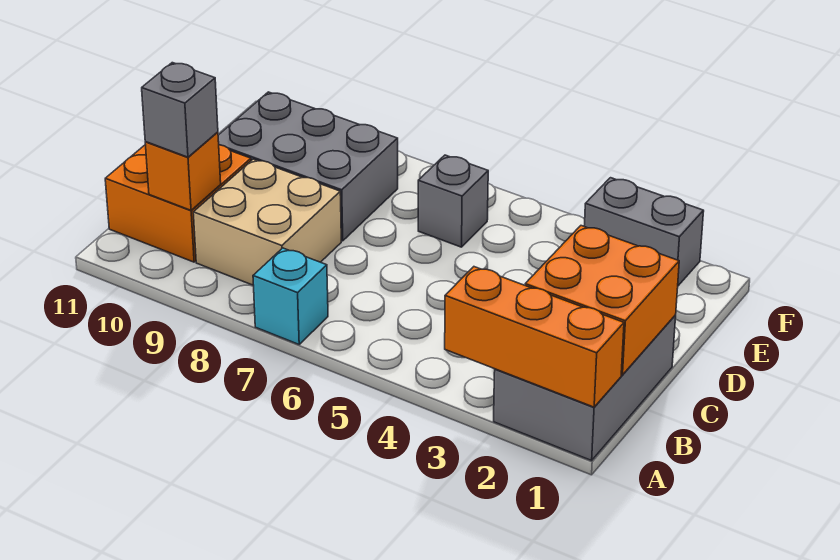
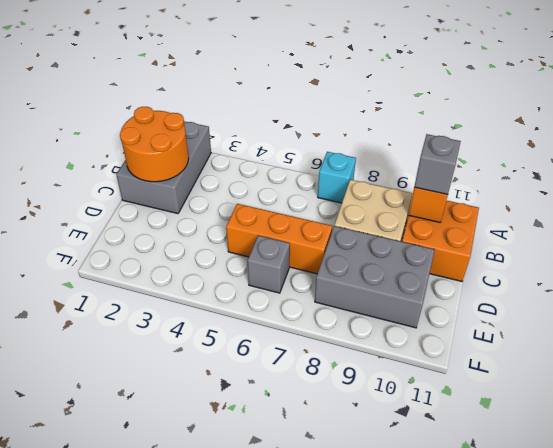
orange brick A1:A3 level 2 -> orange brick D5:D7 level 1
orange brick B1:C2 level 2 -> orange round brick B1:C2 level 2
grey brick F2:F3 level 1 -> none

